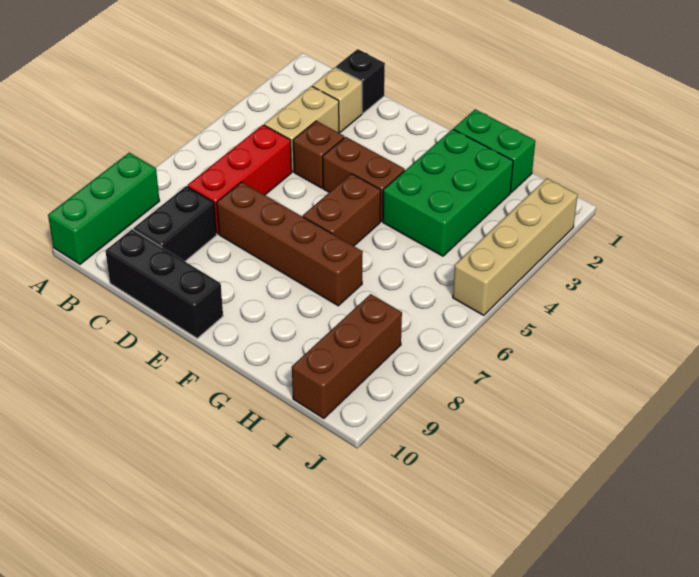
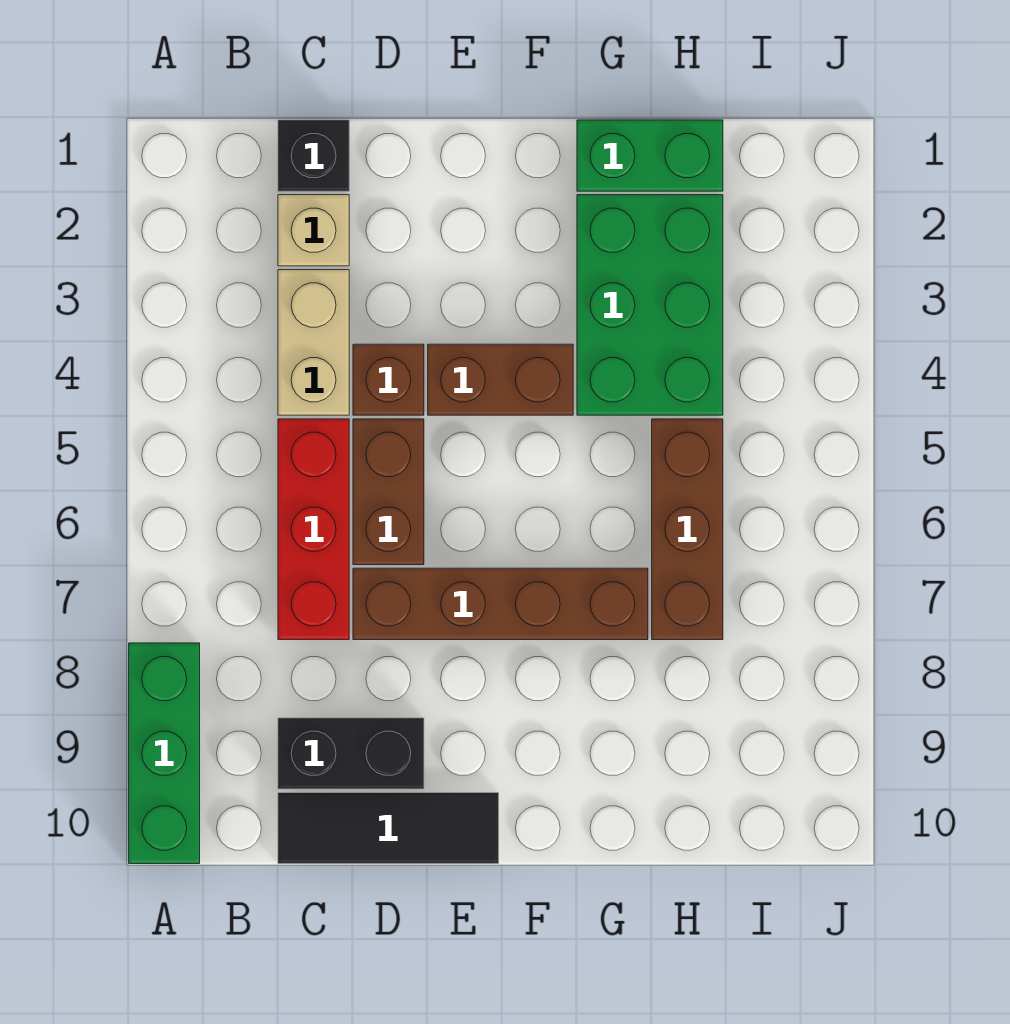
black brick C8:C9 level 1 -> black brick C9:D9 level 1
black brick C10:E10 level 1 -> black tile C10:E10 level 1
brown brick F5:F6 level 1 -> brown brick D5:D6 level 1
brown brick I8:I10 level 1 -> brown brick H5:H7 level 1
tan brick J2:J5 level 1 -> none

